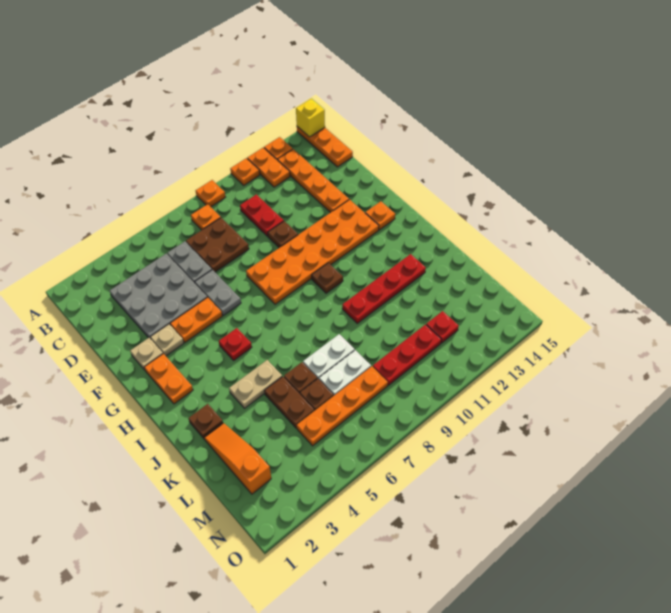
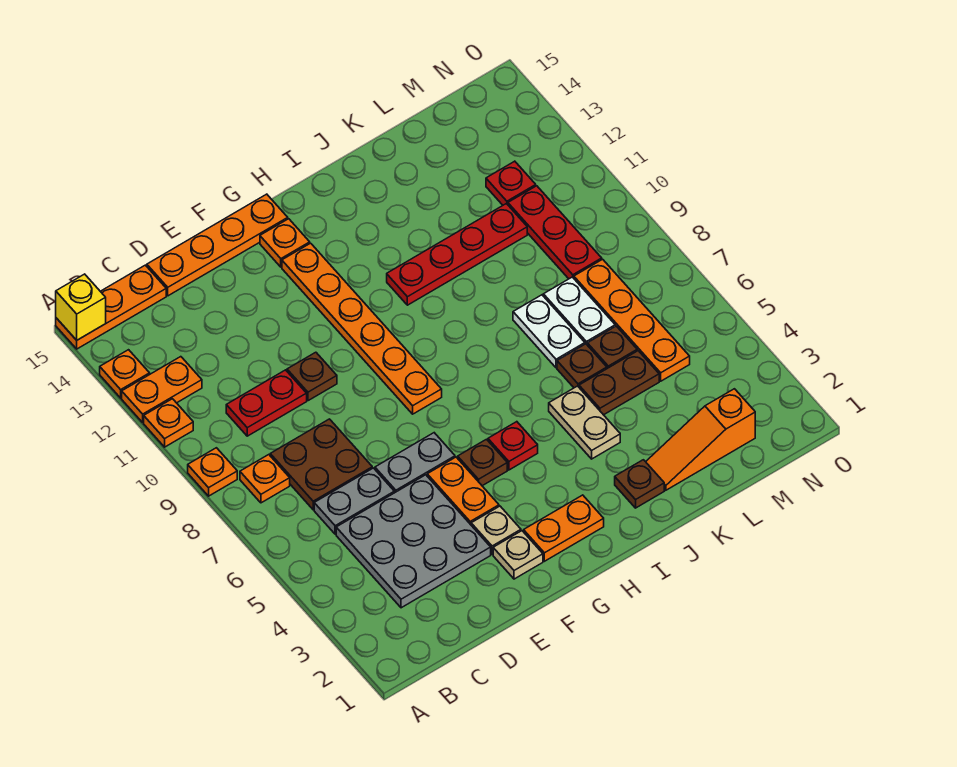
orange plate B13:E13 level 1 -> orange plate D15:G15 level 1
orange plate F8:G13 level 1 -> orange plate G8:G13 level 1
brown plate H10 level 1 -> brown plate G5 level 1
red plate J10:J13 level 1 -> red plate I11:L11 level 1

